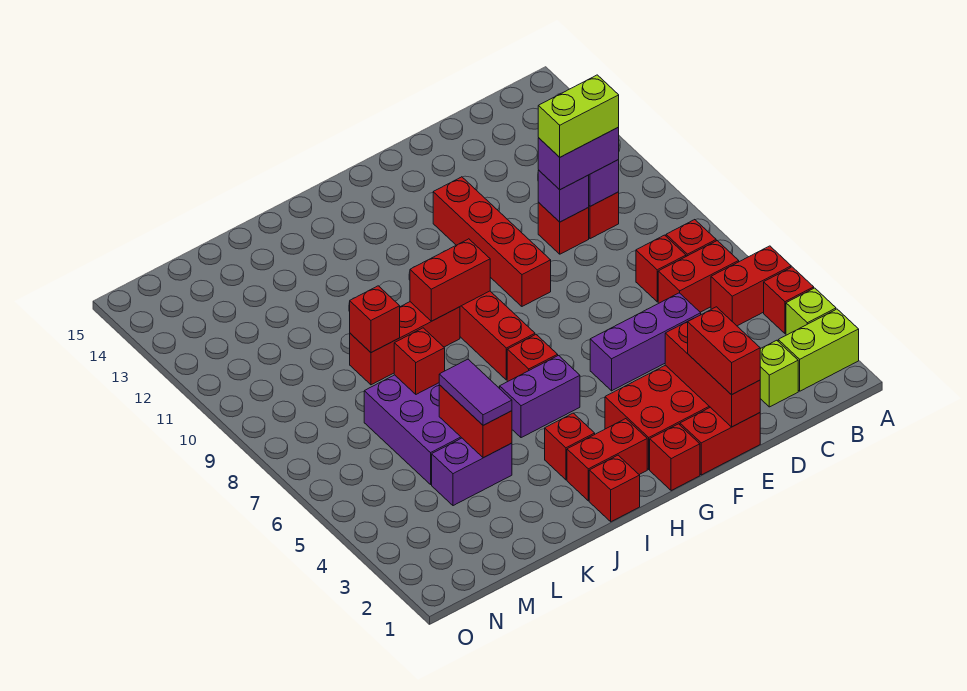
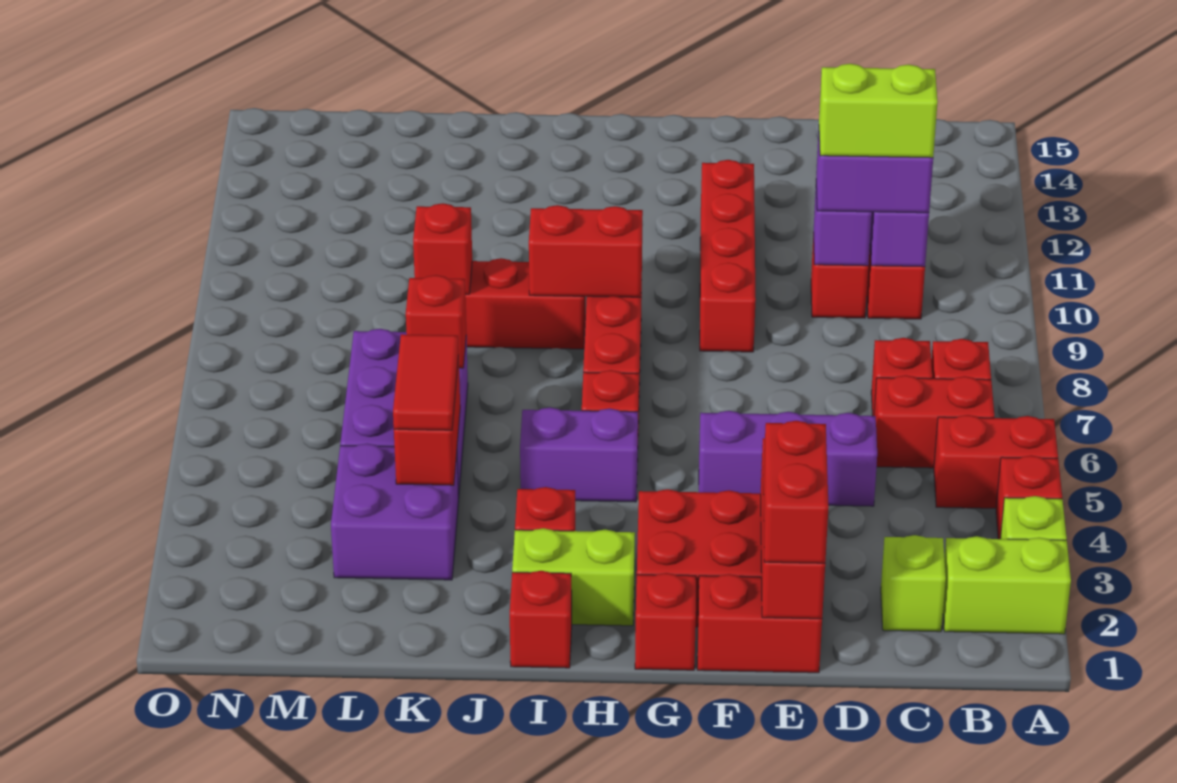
red brick H2:I2 level 1 -> lime brick H2:I2 level 1
purple brick K4:L4 level 1 -> purple brick K3:L4 level 1
purple tile K4:K5 level 3 -> red tile K4:K5 level 3

